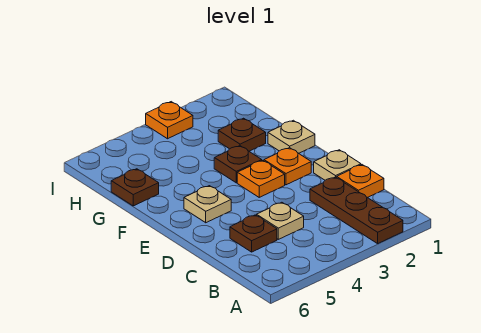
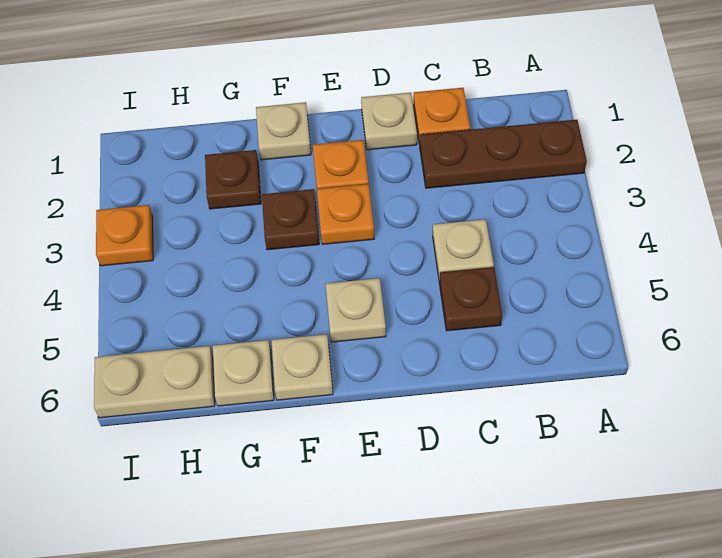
none -> tan plate F6 level 1
brown plate G6 level 1 -> tan plate G6 level 1
none -> tan plate H6:I6 level 1

